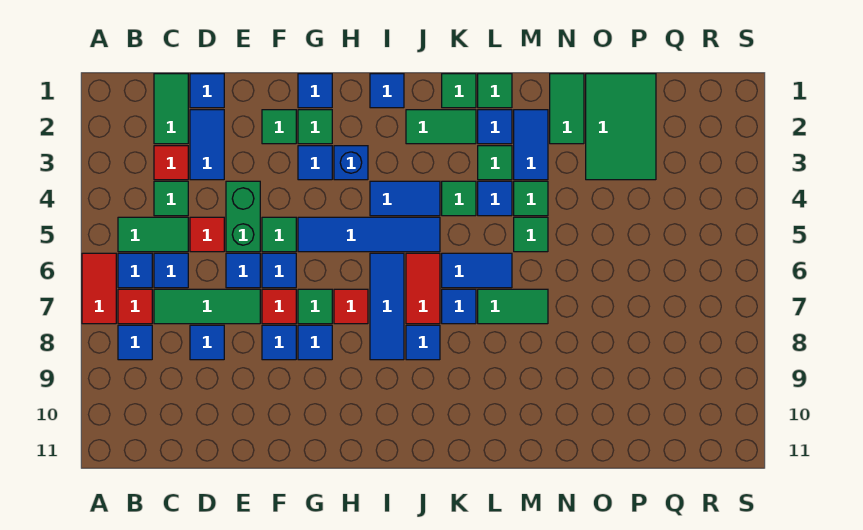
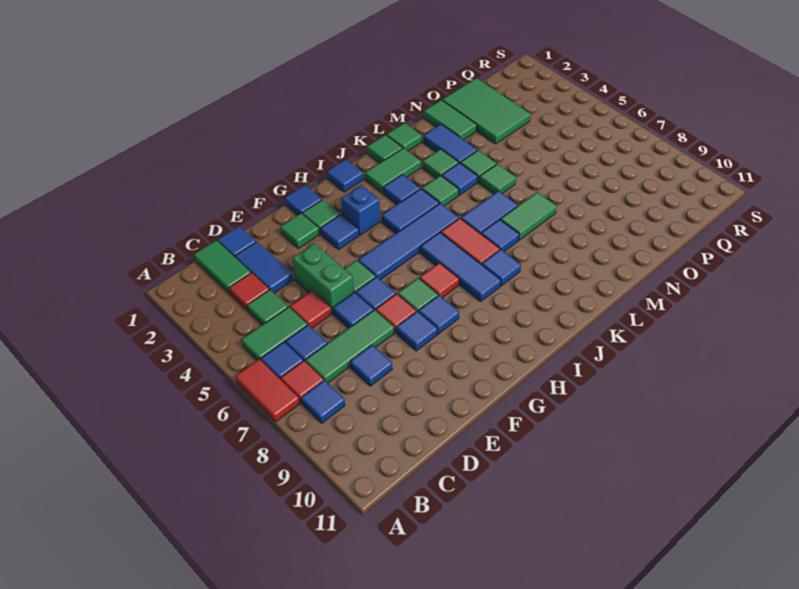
blue tile L2 level 1 -> blue tile J3 level 1

